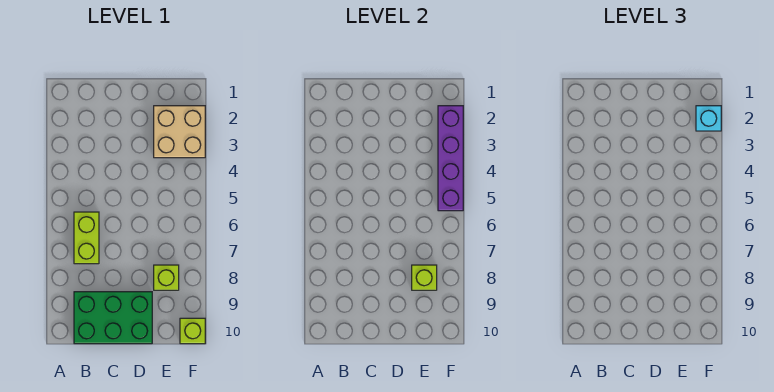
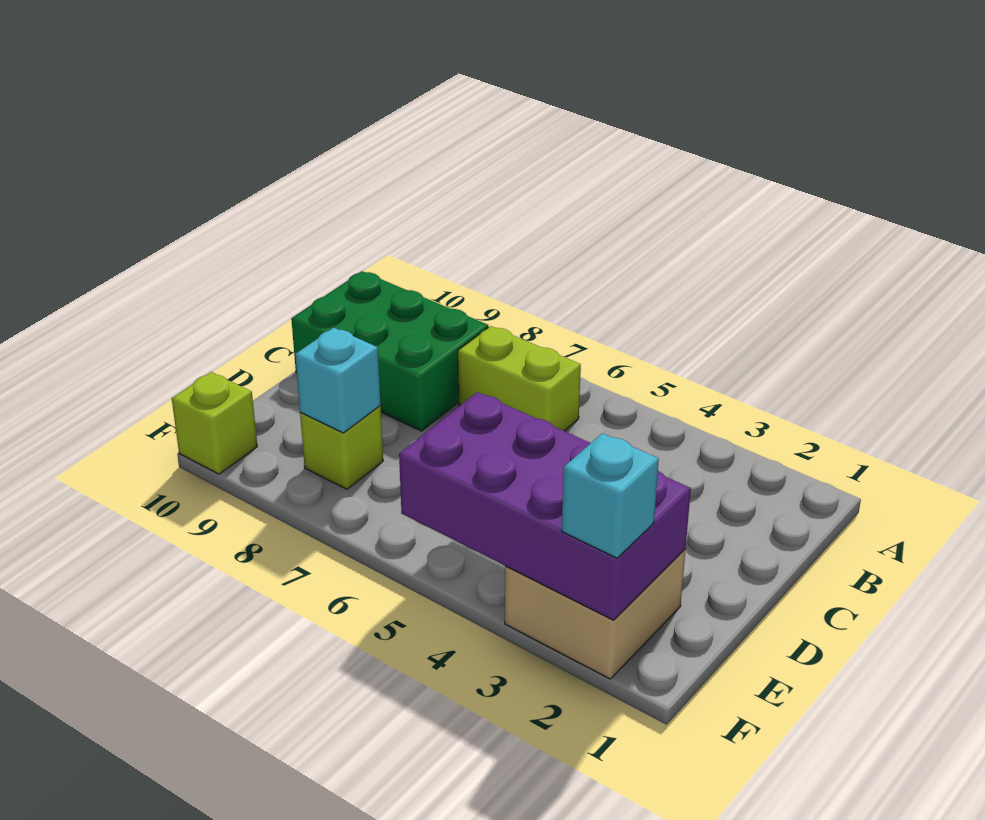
green brick B9:D10 level 1 -> green brick B8:C10 level 1
lime brick E8 level 2 -> cyan brick E8 level 2
purple brick F2:F5 level 2 -> purple brick E2:F5 level 2

